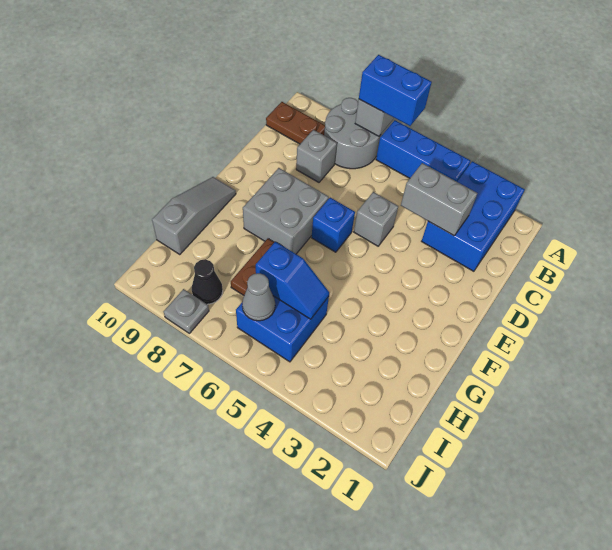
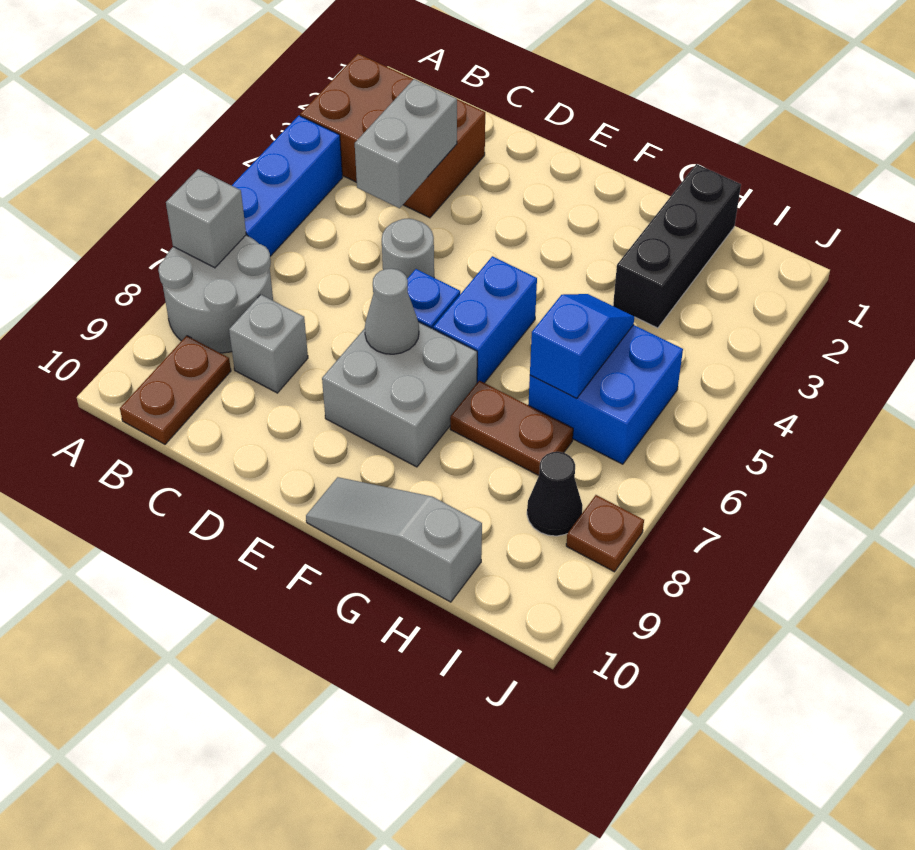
blue brick A2:C3 level 1 -> brown brick A2:C3 level 1
blue brick A6:A7 level 3 -> blue brick F5:F6 level 1
grey brick D5 level 1 -> grey round brick D5 level 1
none -> black brick H1:H3 level 1
grey cone I6 level 2 -> grey cone E7 level 2
grey plate J8 level 1 -> brown plate J8 level 1

